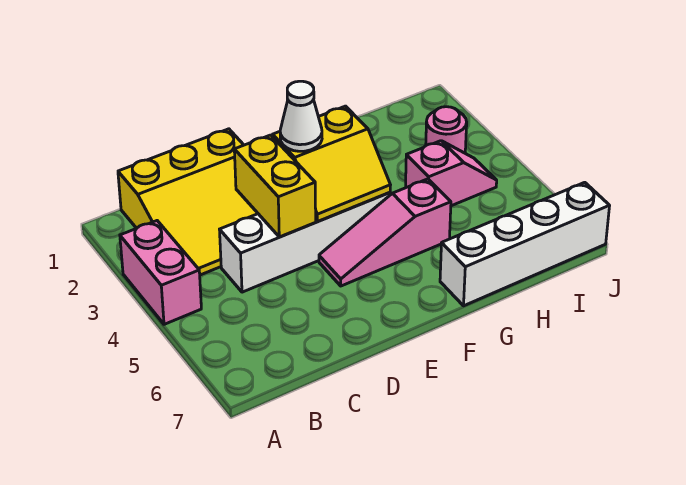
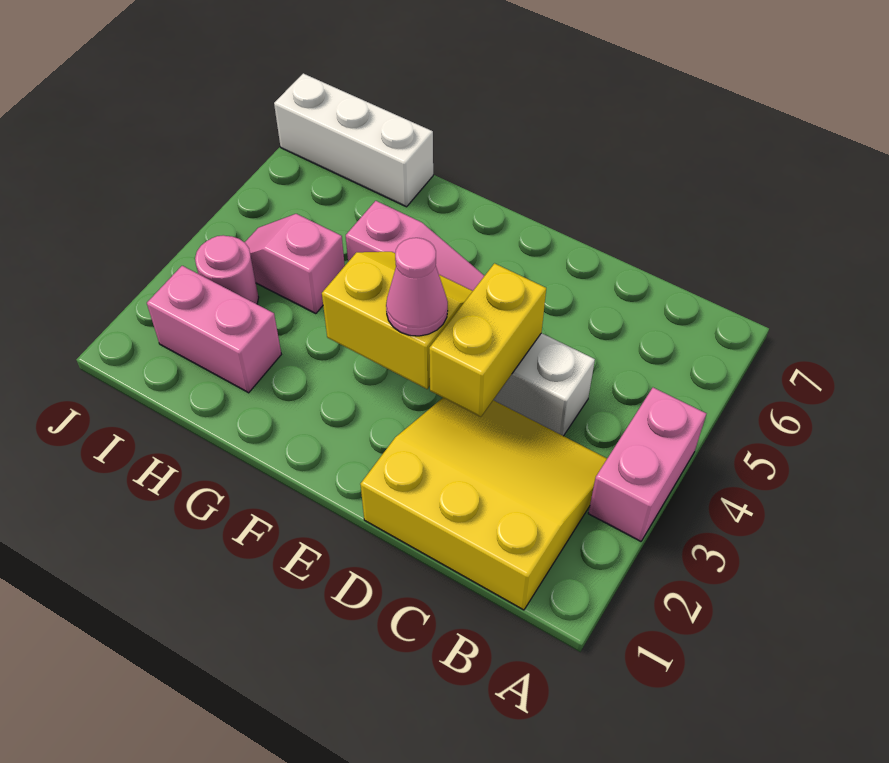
white cone E3 level 3 -> pink cone E3 level 3
white brick G7:J7 level 1 -> white brick H7:J7 level 1
none -> pink brick H2:I2 level 1

